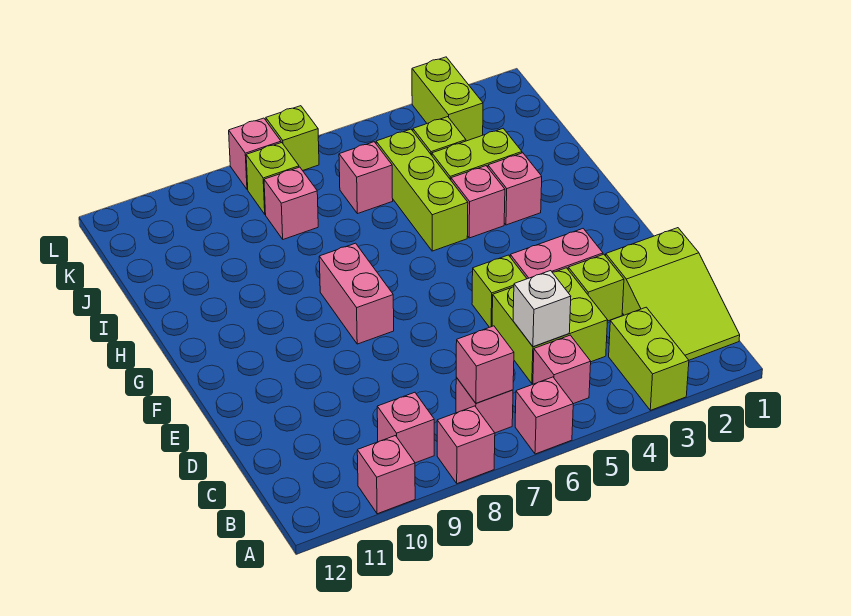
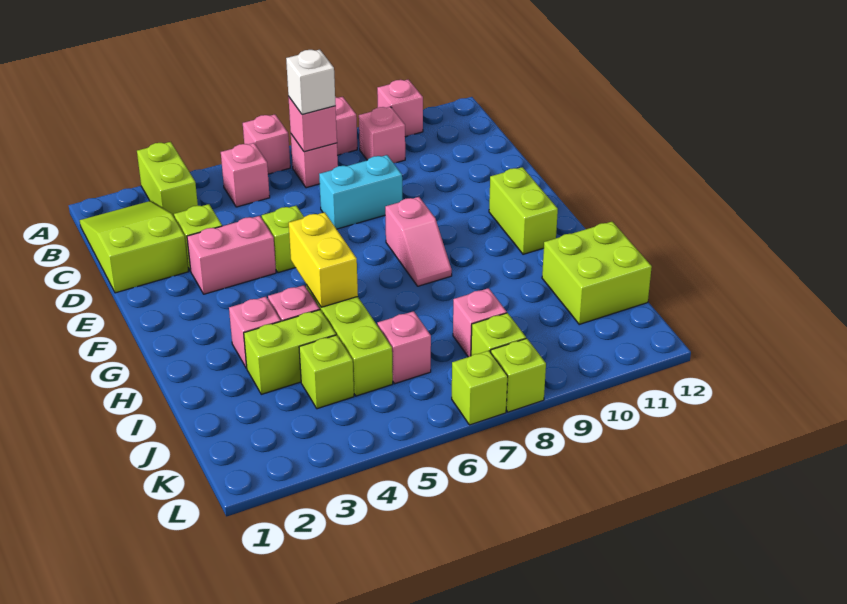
lime brick C4:D5 level 1 -> lime brick I11:J12 level 1
white brick C5 level 2 -> white brick B7 level 3
none -> cyan brick D7:D8 level 1
pink brick F8:G8 level 1 -> pink slope F8:G8 level 1 top F
none -> yellow brick G5:H5 level 2
lime brick K3:L3 level 1 -> lime brick F11:G11 level 1
pink brick L8 level 1 -> lime brick L8 level 1

